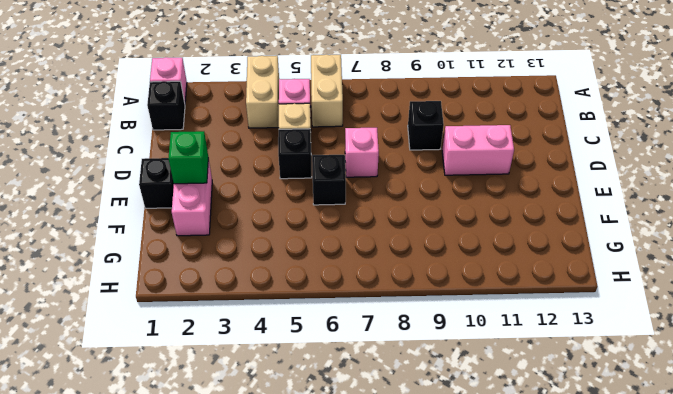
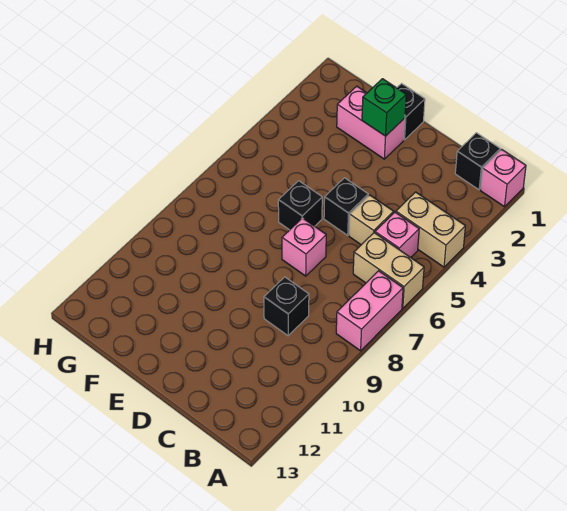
pink brick D10:D11 level 1 -> pink brick A7:A8 level 1

